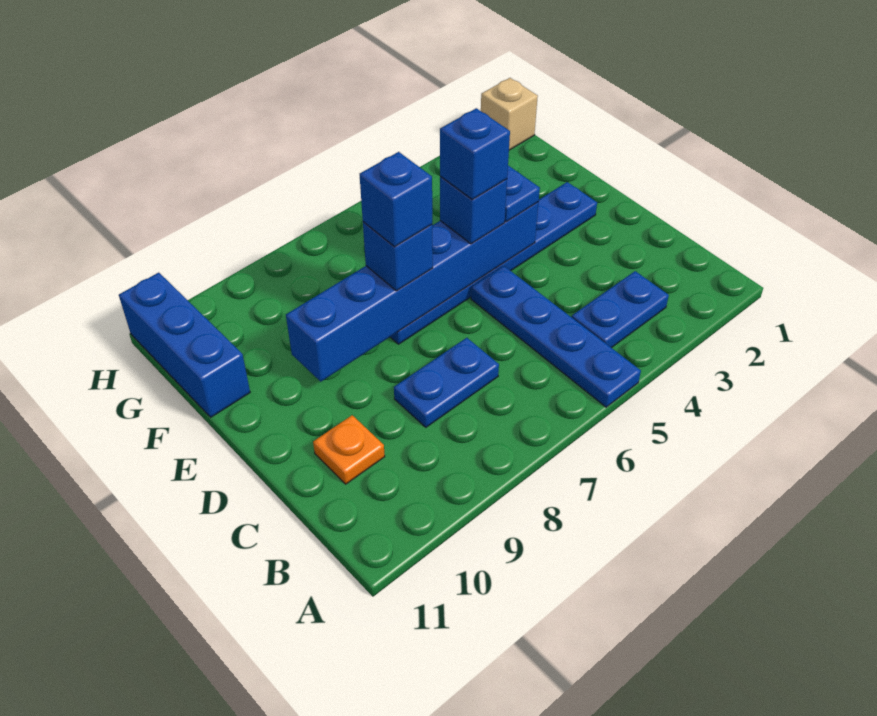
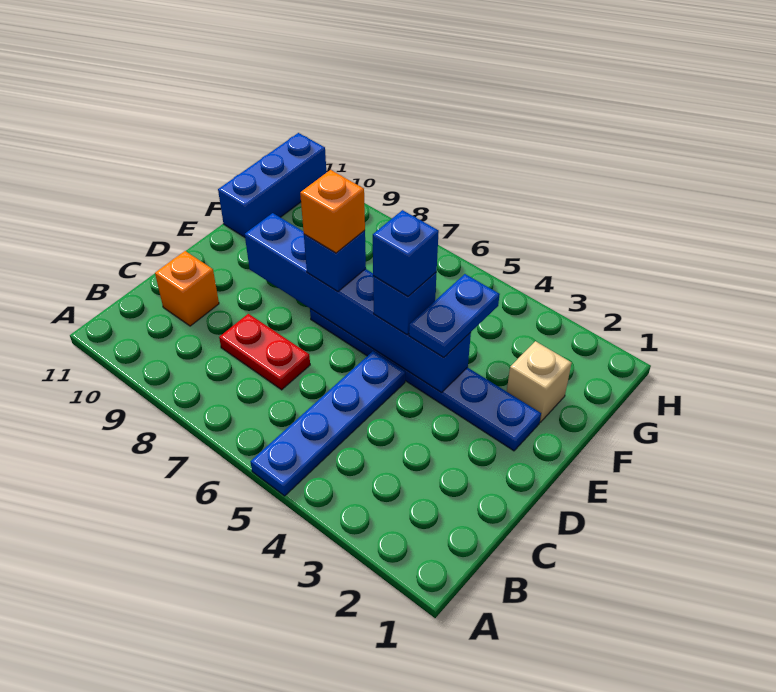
blue plate B3:B4 level 1 -> none
blue plate C7:C8 level 1 -> red plate C7:C8 level 1
orange plate C10 level 1 -> orange brick C10 level 1
blue brick E7 level 4 -> orange brick E7 level 4
tan brick H1 level 1 -> tan brick F2 level 1

